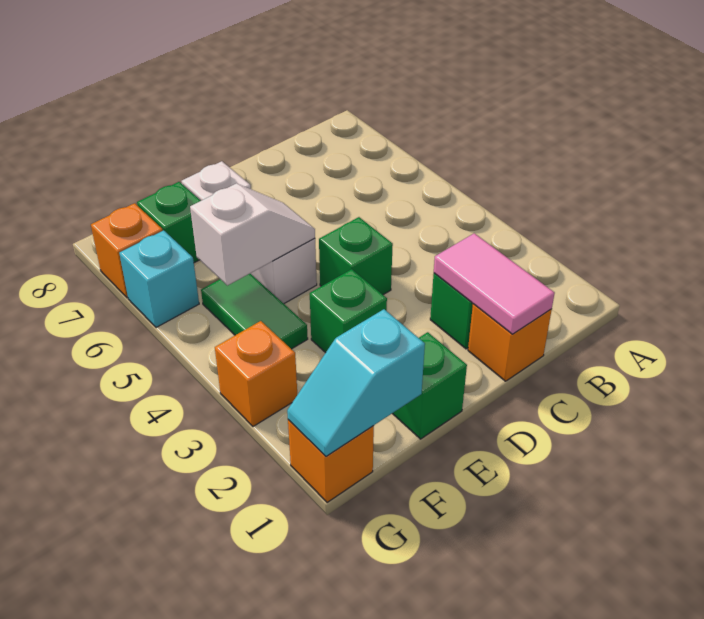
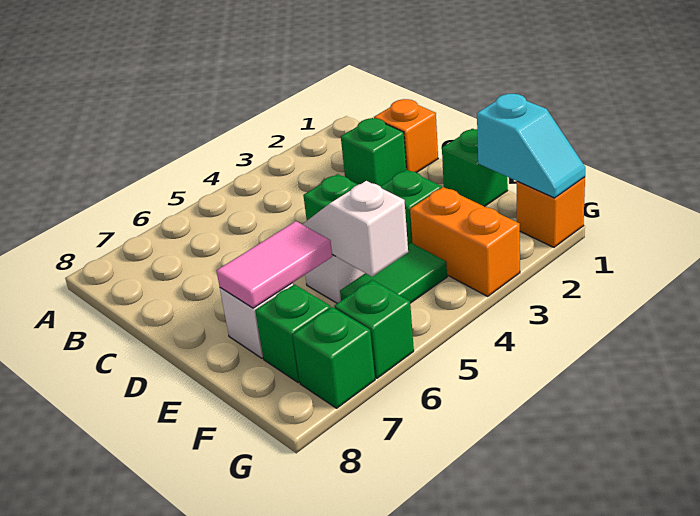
pink tile C1:C2 level 2 -> pink tile E6:E7 level 2
orange brick G3 level 1 -> orange brick F3:G3 level 1
cyan brick G6 level 1 -> green brick G6 level 1
orange brick G7 level 1 -> green brick G7 level 1

